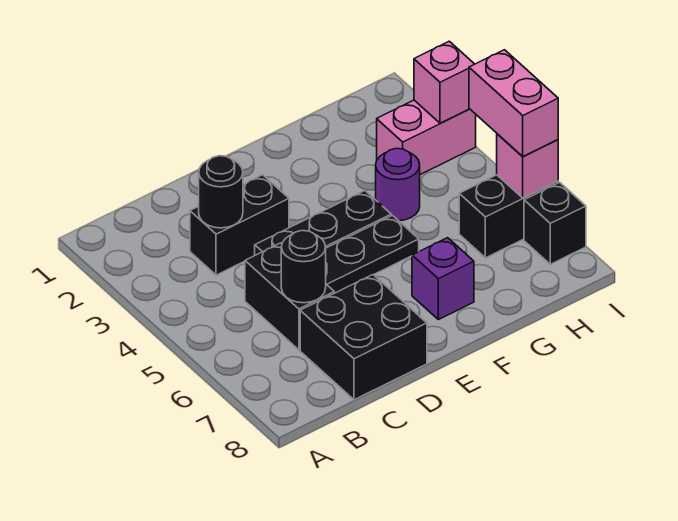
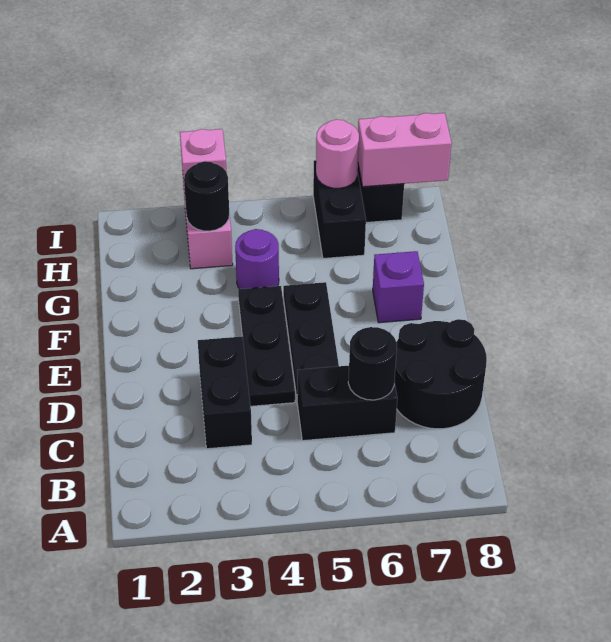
black round brick C3 level 2 -> black round brick H3 level 2
black brick C7:D8 level 1 -> black round brick C7:D8 level 1
pink brick I5:I6 level 3 -> pink brick I7:I8 level 2
pink brick I6 level 2 -> pink round brick I6 level 2

